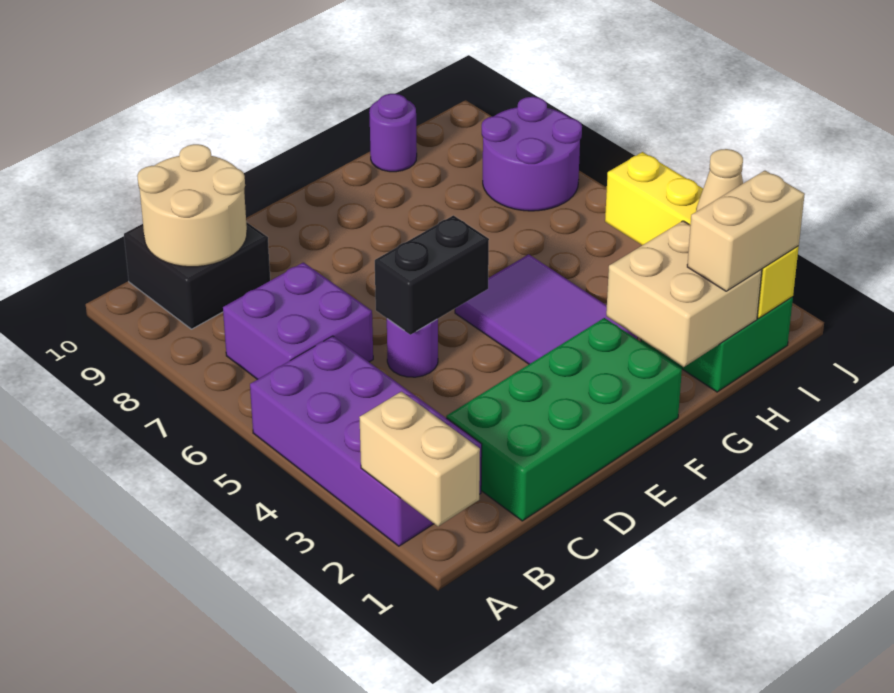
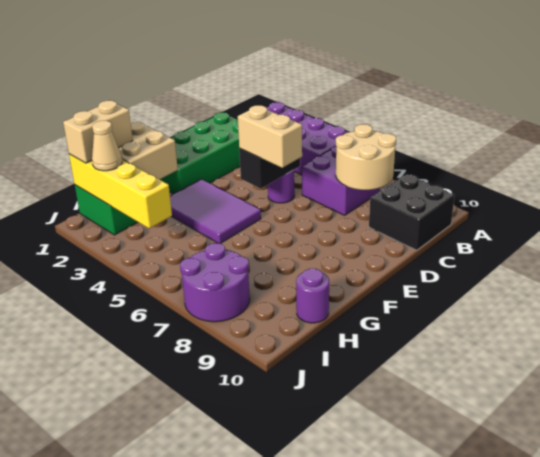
tan brick A1:A2 level 2 -> tan brick E5:E6 level 3
tan round brick B9:C10 level 2 -> tan round brick B7:C8 level 2

